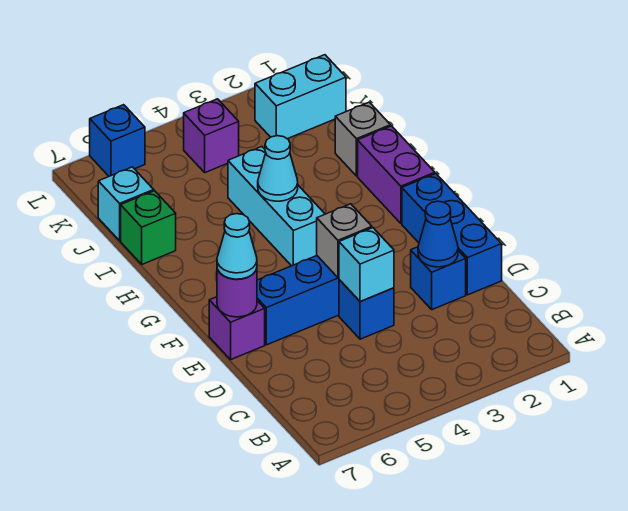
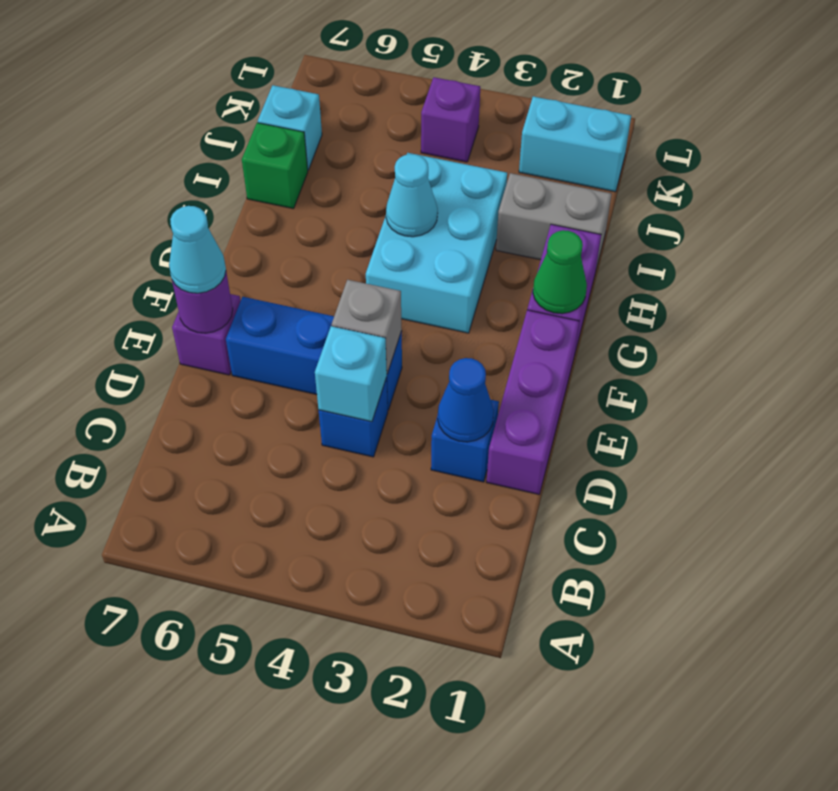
blue brick D1:F1 level 1 -> purple brick D1:F1 level 1
none -> green cone G1 level 2
cyan brick G4:I4 level 1 -> cyan brick G3:I4 level 1
grey brick I1 level 1 -> grey brick I1:I2 level 1
blue brick L6 level 1 -> none

